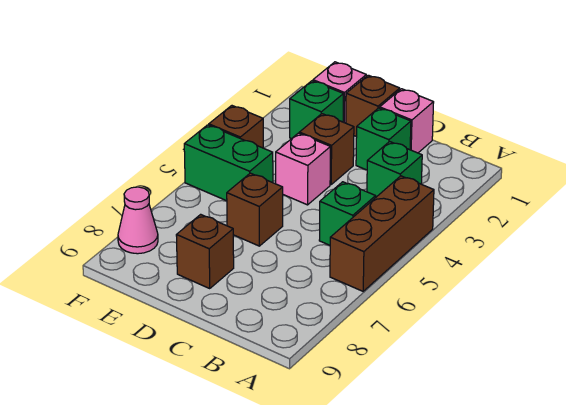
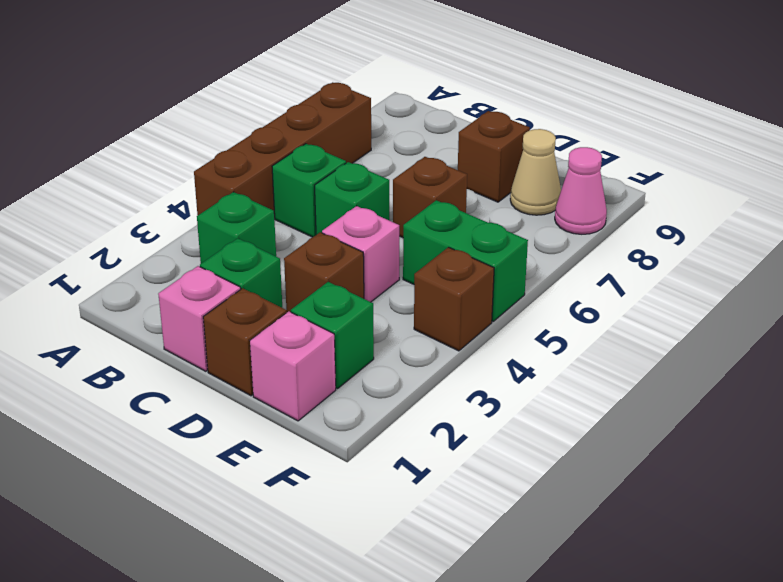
brown brick A4:A6 level 1 -> brown brick A4:A7 level 1
none -> green brick C5 level 1
none -> tan cone E8 level 1

